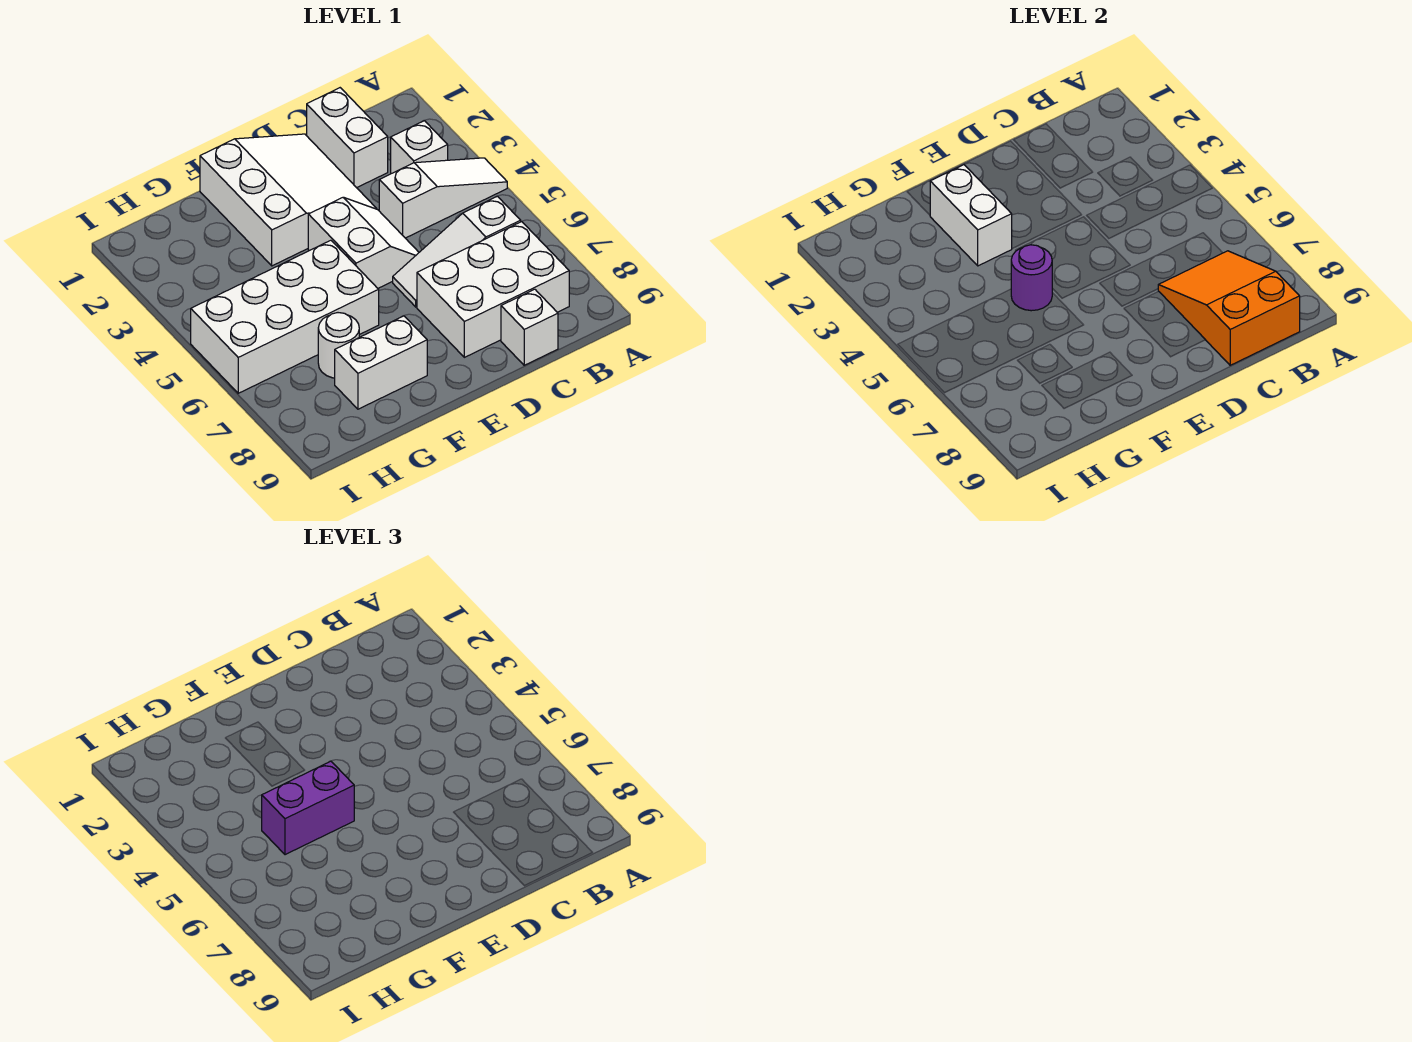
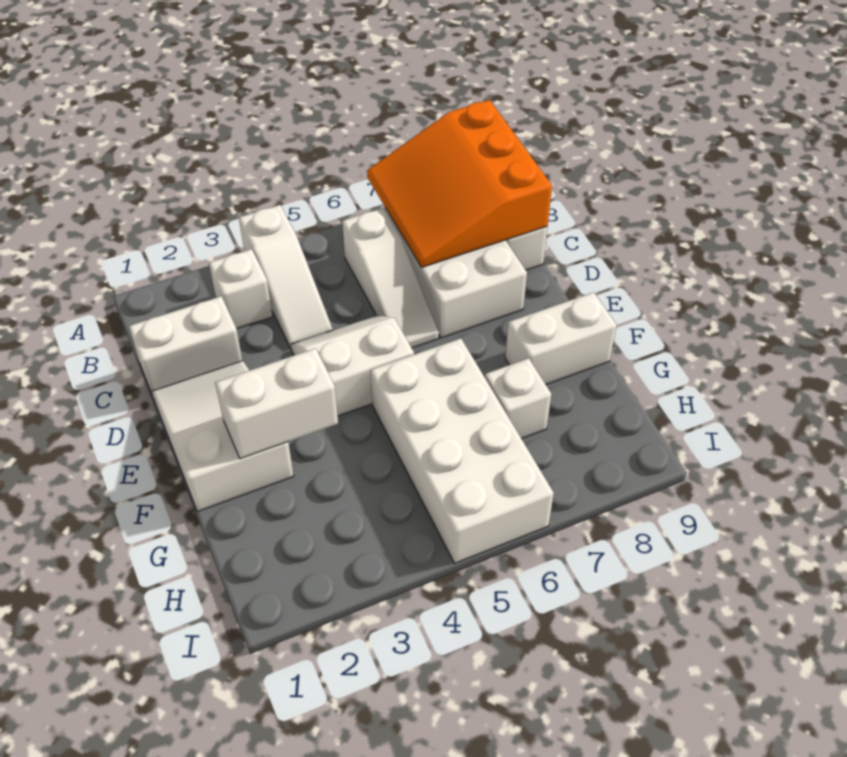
white slope A4:C4 level 1 top C -> white slope A4:C4 level 1 top A
orange slope B7:C9 level 2 top 9 -> orange slope A7:C9 level 2 top 9
white slope D1:F3 level 1 top F -> white slope D1:F2 level 1 top F
purple round brick F5 level 2 -> none
purple brick F5:G5 level 3 -> none
white brick F8:G8 level 1 -> white brick F8:F9 level 1
white round brick G7 level 1 -> white brick G7 level 1

